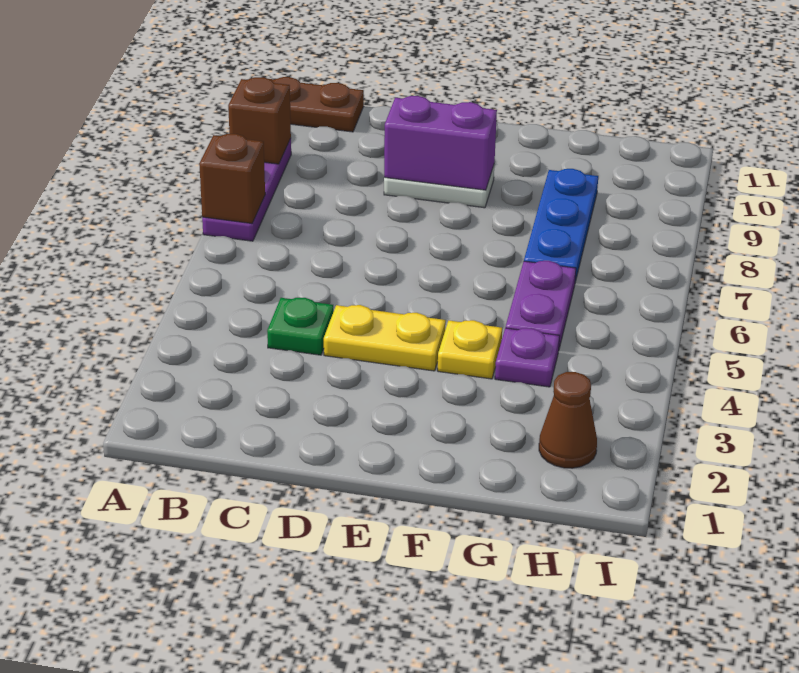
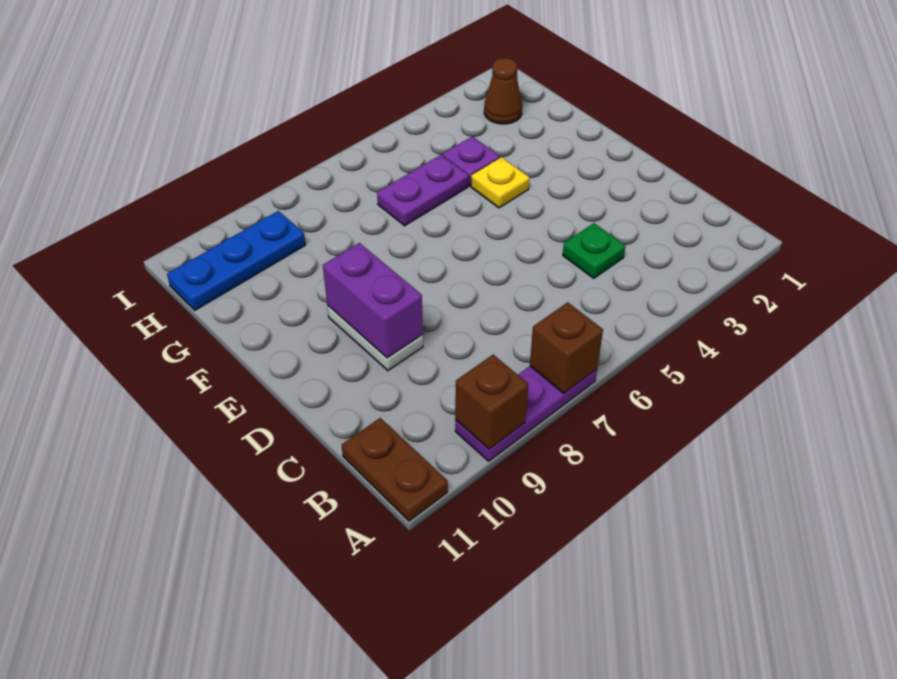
yellow plate D4:E4 level 1 -> none
blue plate G7:G9 level 1 -> blue plate H9:H11 level 1

